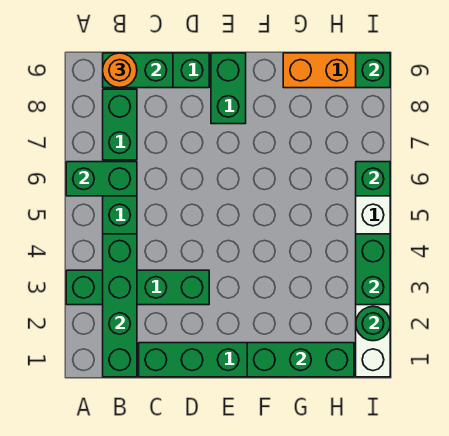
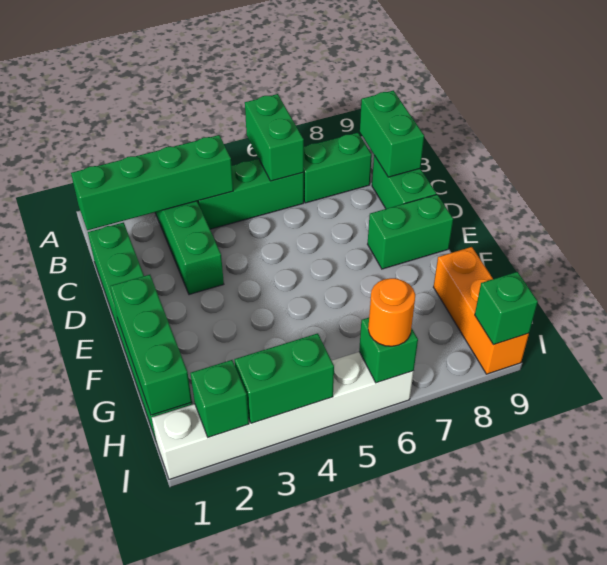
orange round brick B9 level 3 -> orange round brick I6 level 3
green round brick I2 level 2 -> green brick I2 level 2

